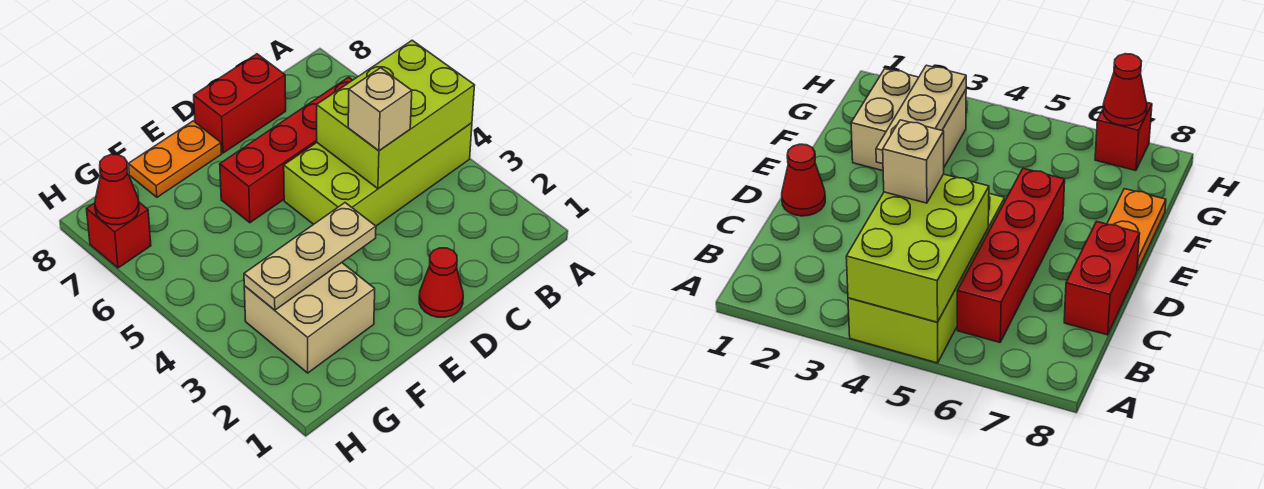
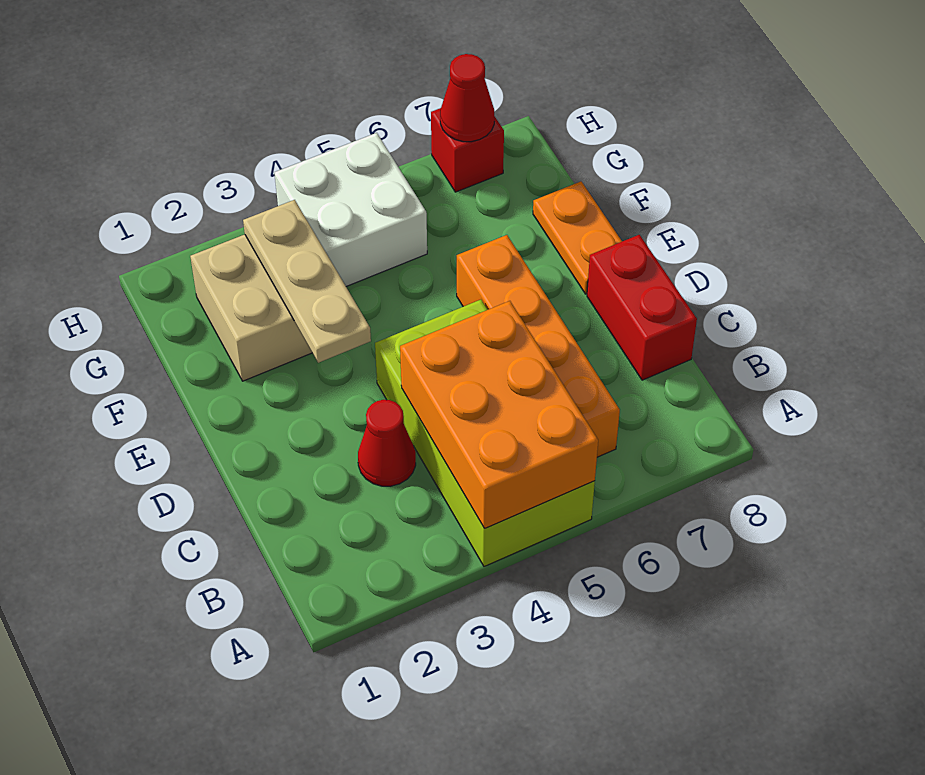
lime brick A4:C5 level 2 -> orange brick A4:C5 level 2
red brick B6:E6 level 1 -> orange brick B6:E6 level 1
tan brick C4 level 3 -> none
red cone D1 level 1 -> red cone C3 level 1
none -> white brick G4:H5 level 1

